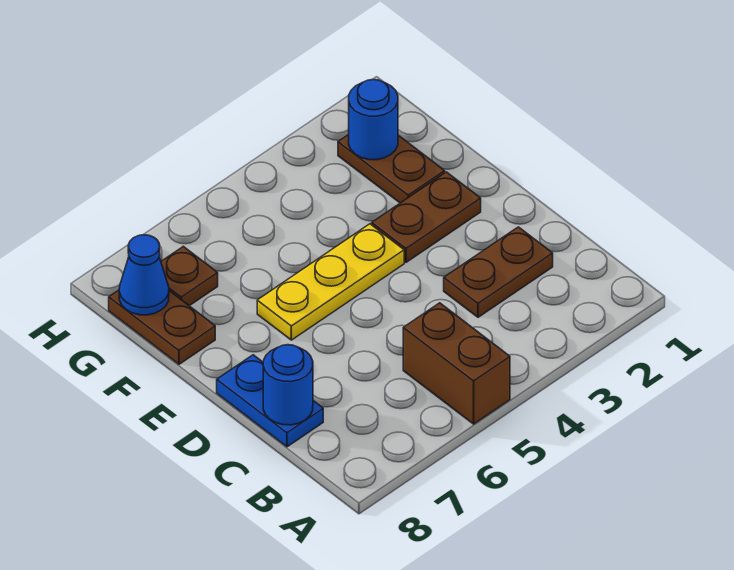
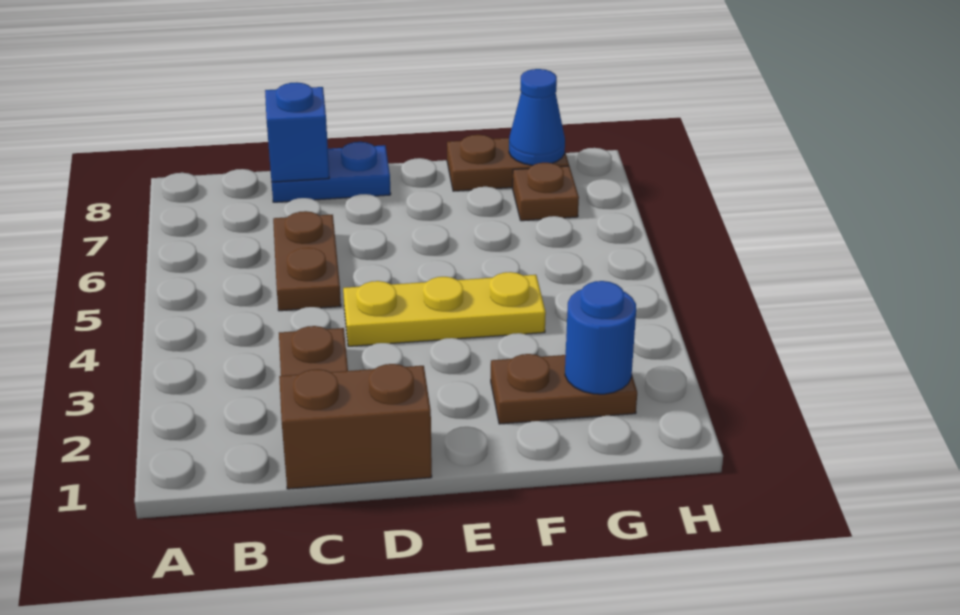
brown brick A5:B5 level 1 -> brown brick C1:D1 level 1
blue round brick C8 level 2 -> blue brick C8 level 2
brown plate E2:E3 level 1 -> brown plate C5:C6 level 1
yellow plate E4:E6 level 1 -> yellow plate D4:F4 level 1

